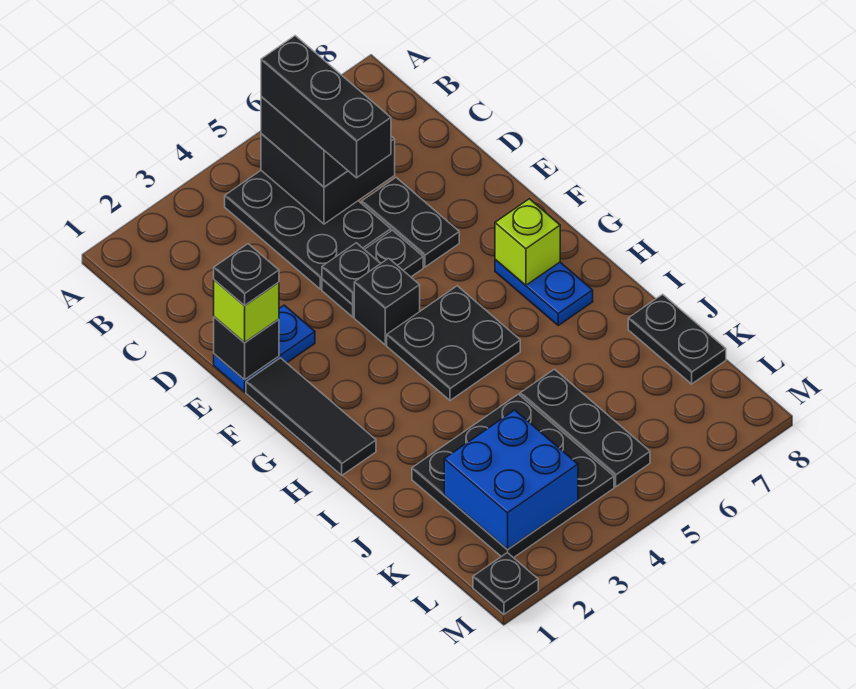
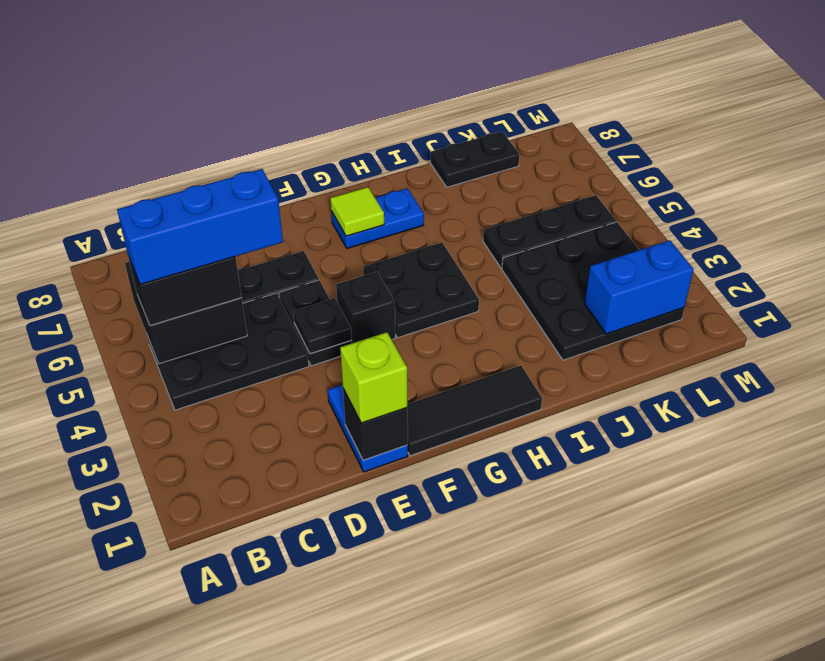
black brick B5:D5 level 4 -> blue brick B5:D5 level 4
black plate E1 level 4 -> none
lime brick G7 level 2 -> lime tile G7 level 2
blue brick K2:L3 level 2 -> blue brick K2:L2 level 2
black plate M1 level 1 -> none

